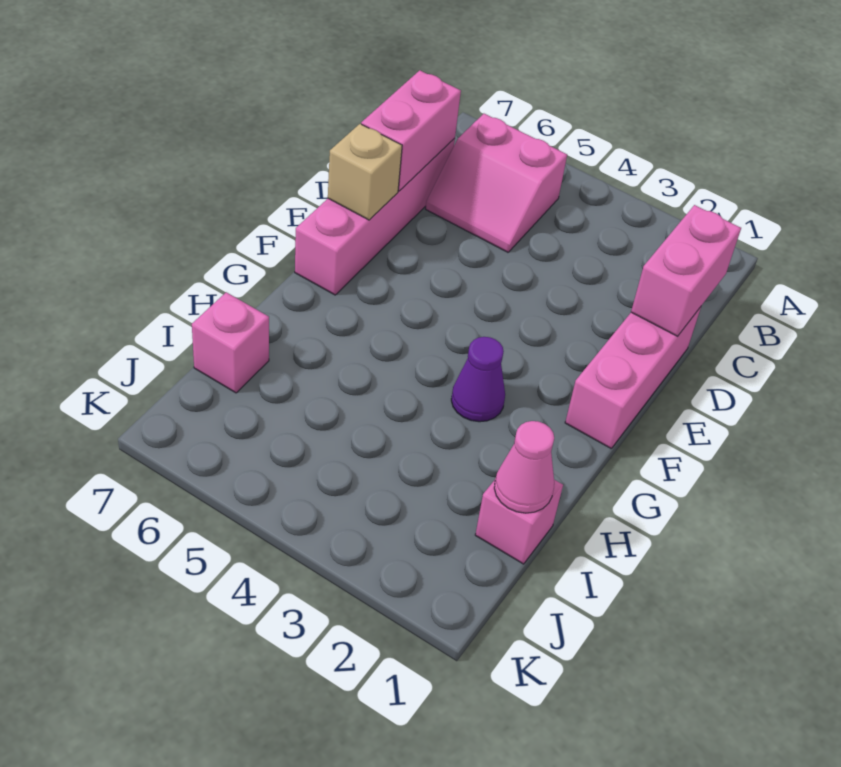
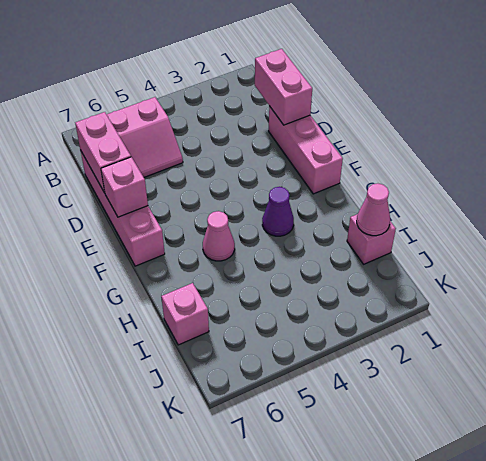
tan brick E7 level 2 -> pink brick E7 level 2
none -> pink cone G5 level 1

